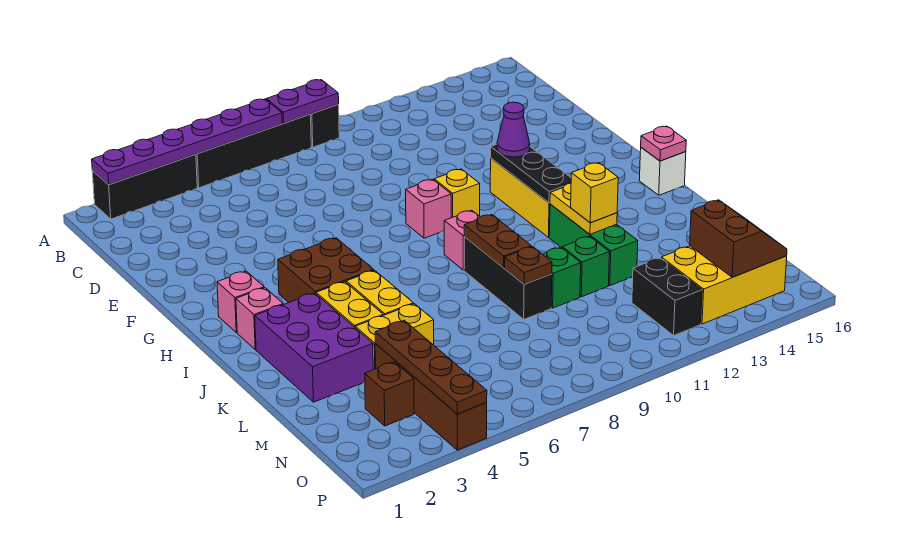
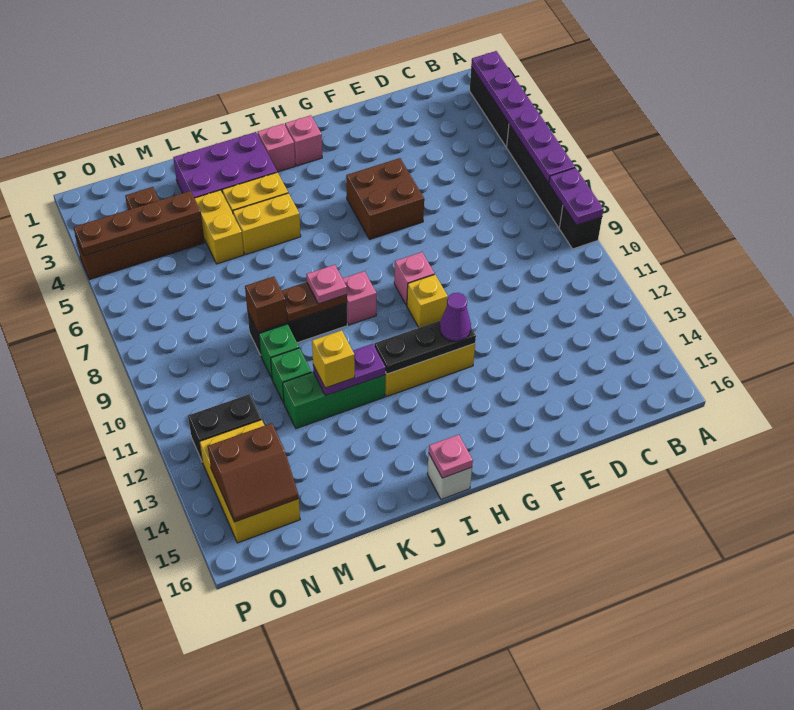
brown brick H4:I5 level 1 -> brown brick F5:G6 level 1
none -> pink plate J9 level 3
yellow plate J12:K12 level 2 -> purple plate J12:K12 level 2
brown plate L9 level 2 -> brown brick L9 level 2

